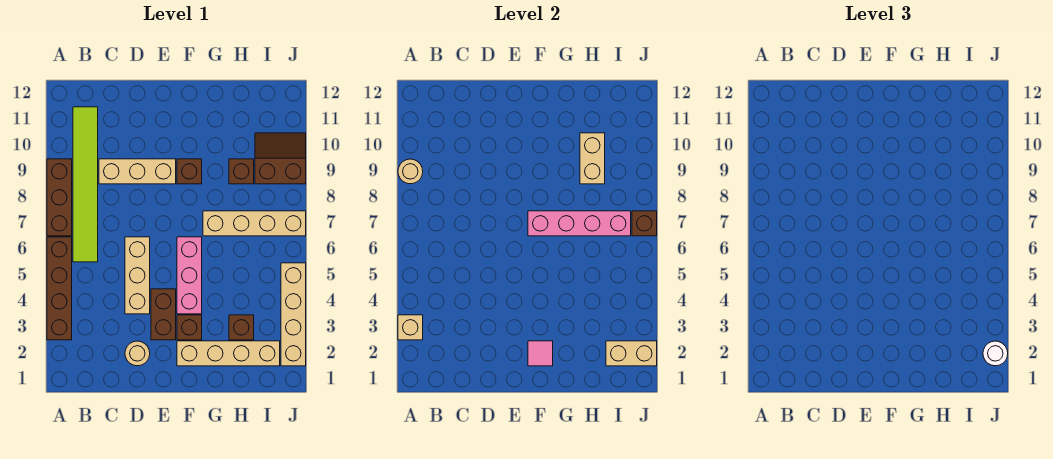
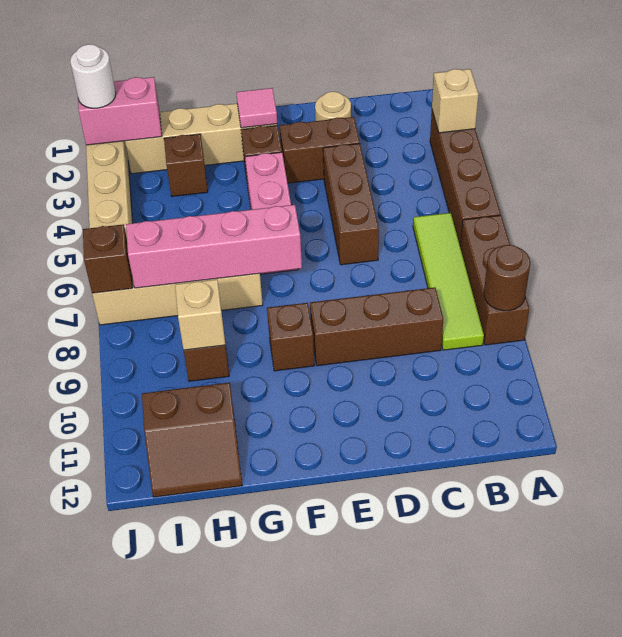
tan round brick A9 level 2 -> brown round brick A9 level 2
lime tile B6:B11 level 1 -> lime tile B6:B9 level 1
tan brick C9:E9 level 1 -> brown brick C9:E9 level 1
tan brick D4:D6 level 1 -> brown brick D4:D6 level 1
brown brick E3:E4 level 1 -> brown brick D3:E3 level 1
tan brick H9:H10 level 2 -> tan brick H9 level 2
tan brick I2:J2 level 2 -> pink brick I2:J2 level 2
brown slope I9:J10 level 1 top 9 -> brown slope H11:I12 level 1 top 11

